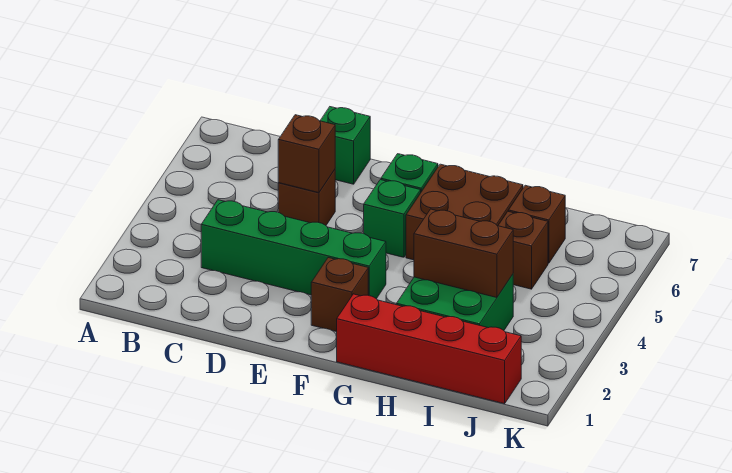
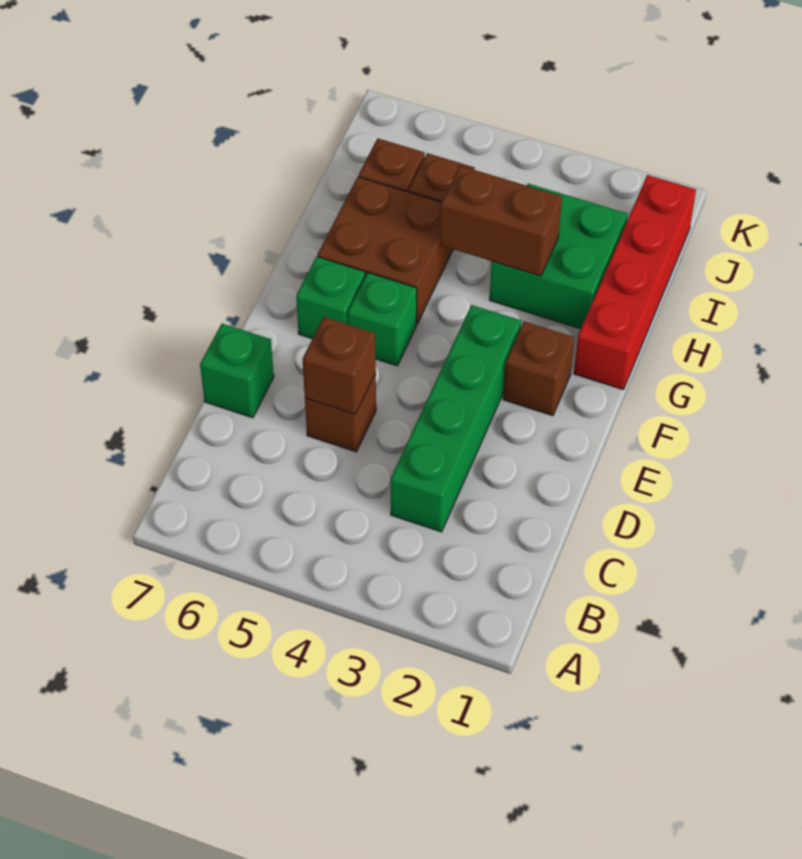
brown brick H3:I3 level 2 -> brown brick H3:H4 level 2

